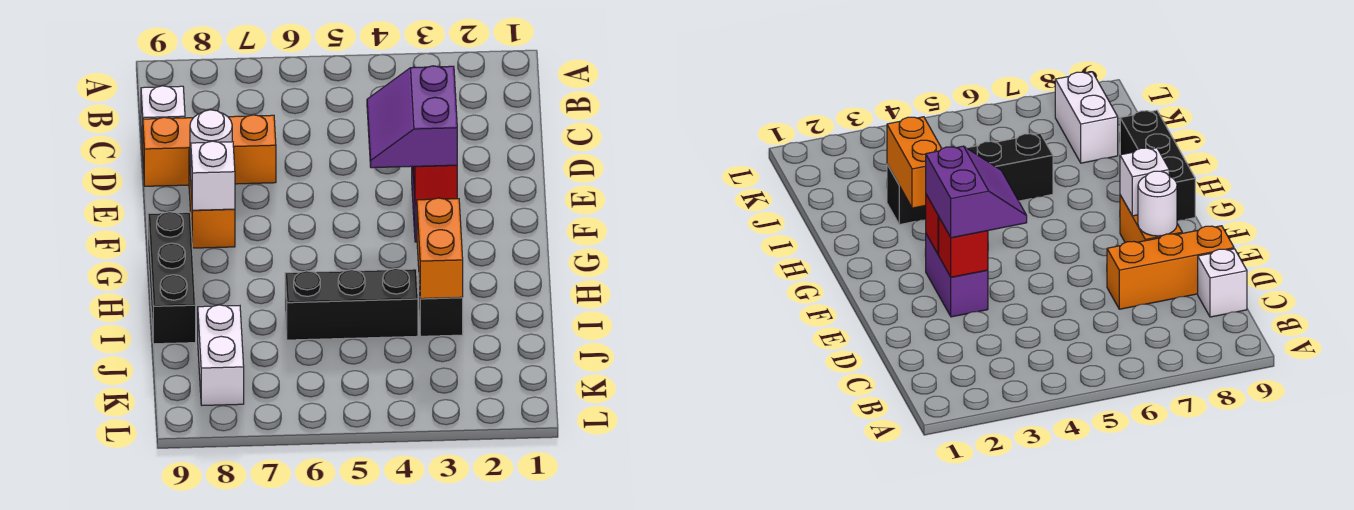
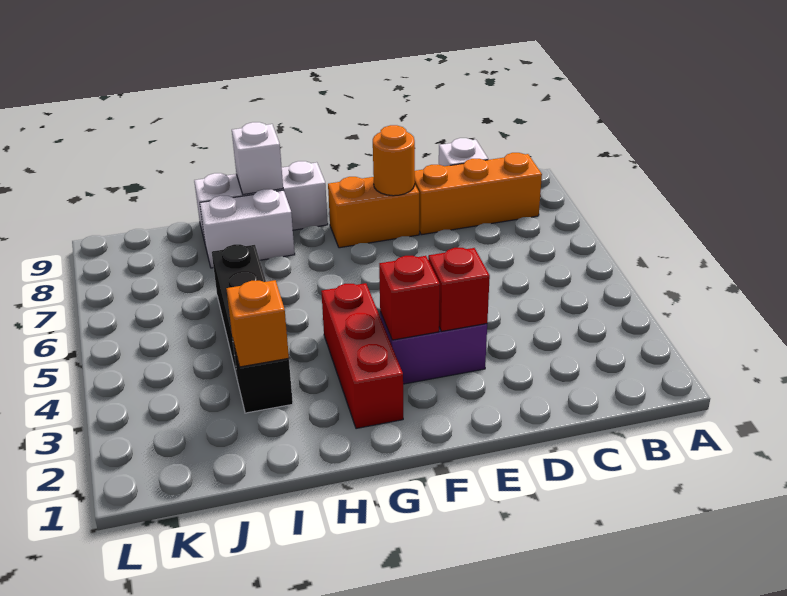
orange brick D7:D9 level 1 -> orange brick B8:D8 level 1
purple slope E3:F4 level 3 top 3 -> none
white round brick E8 level 2 -> orange round brick E8 level 2
white brick F8 level 2 -> white brick H9 level 2
none -> red brick G2:G4 level 1
black brick G9:I9 level 1 -> white brick G9:I9 level 1
orange brick H3:I3 level 2 -> orange brick I3 level 2
white brick J8:K8 level 1 -> white brick H8:I8 level 1

